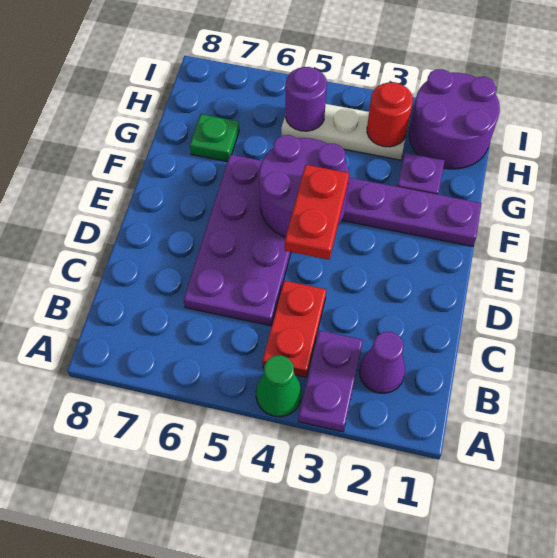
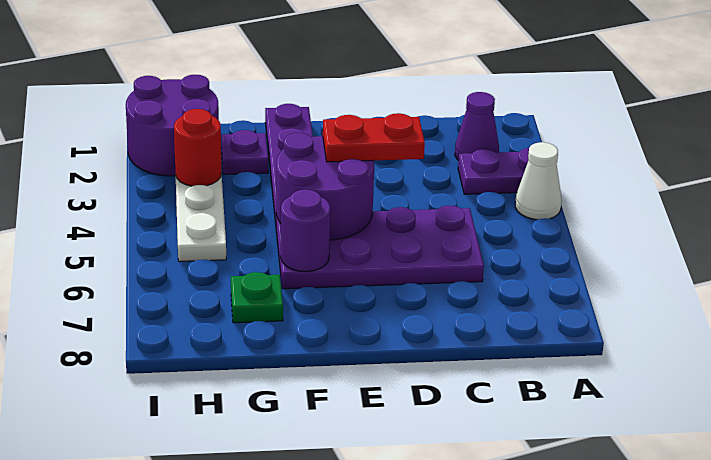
green cone A4 level 1 -> white cone A4 level 1
red plate B4:C4 level 1 -> none
purple round brick H5 level 2 -> purple round brick F6 level 2

